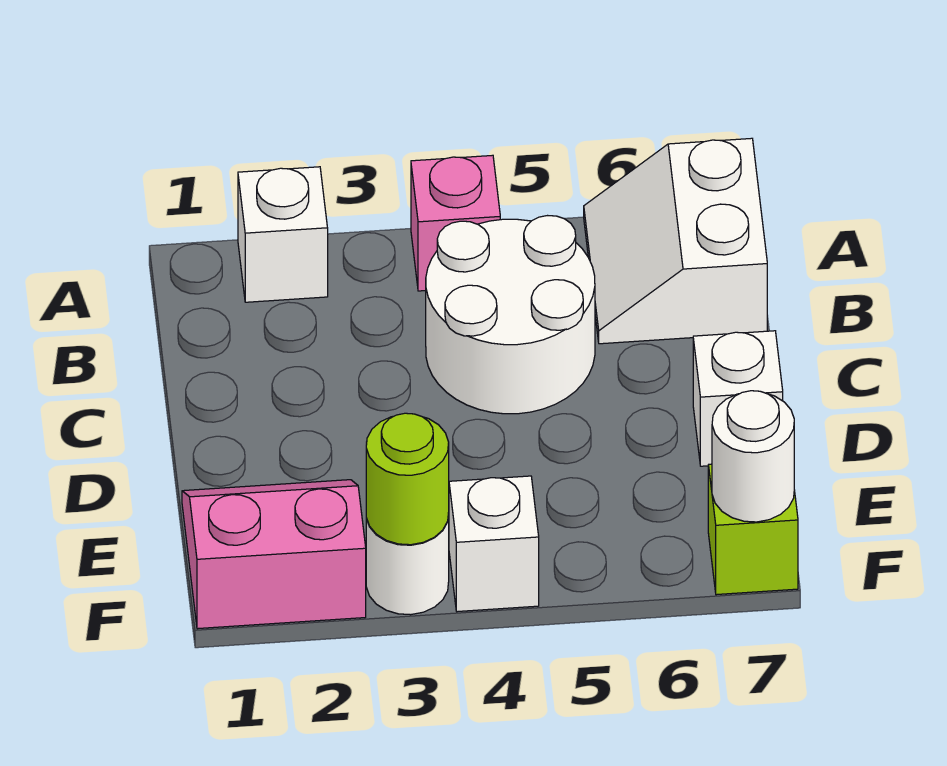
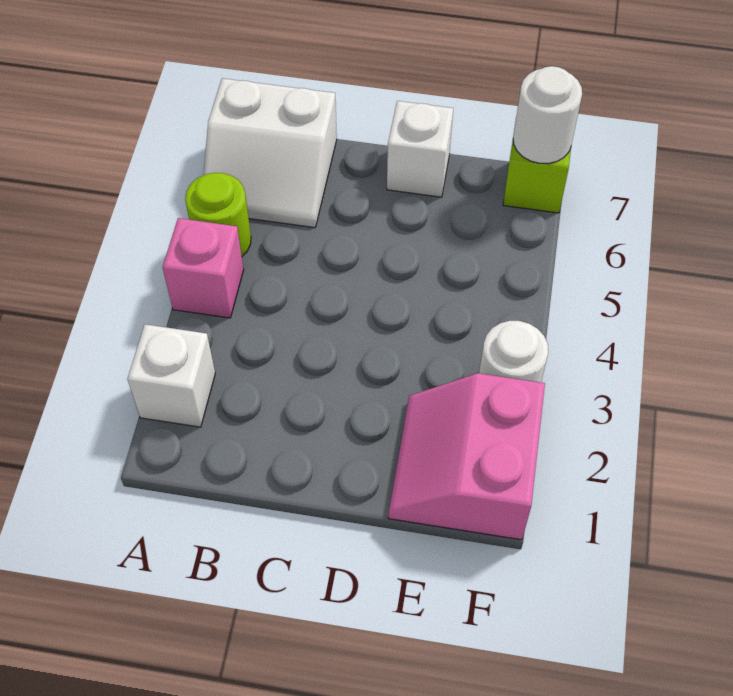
white round brick B4:C5 level 1 -> none
lime round brick F3 level 2 -> lime round brick A5 level 1
white brick F4 level 1 -> none

